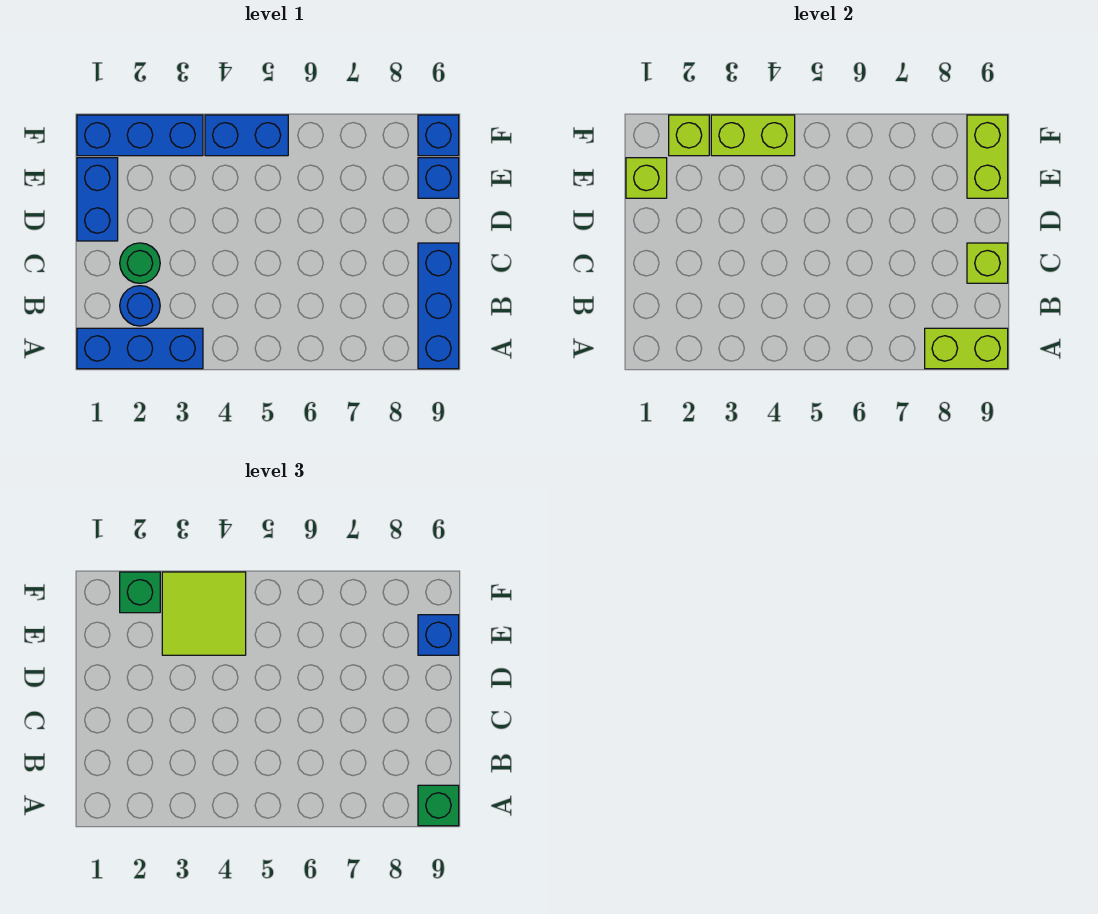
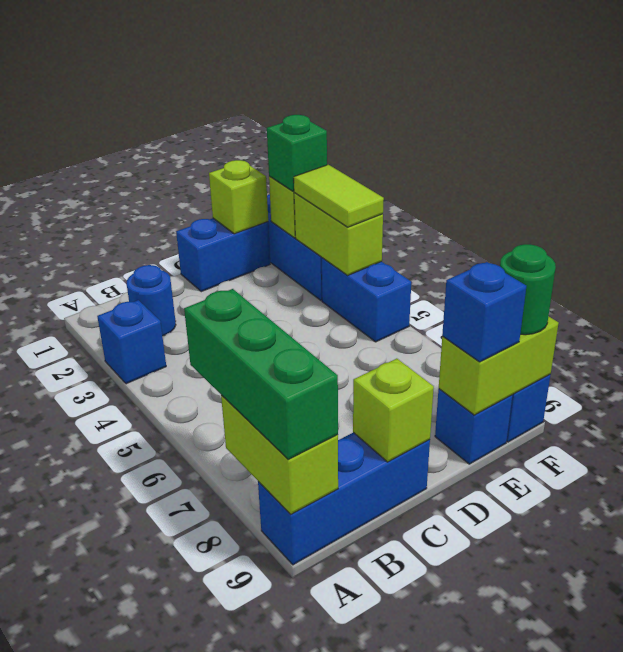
blue brick A1:A3 level 1 -> blue brick A3 level 1
green brick A9 level 3 -> green brick A7:A9 level 3
green round brick C2 level 1 -> green round brick F9 level 3
lime tile E3:F4 level 3 -> lime tile F3:F4 level 3

